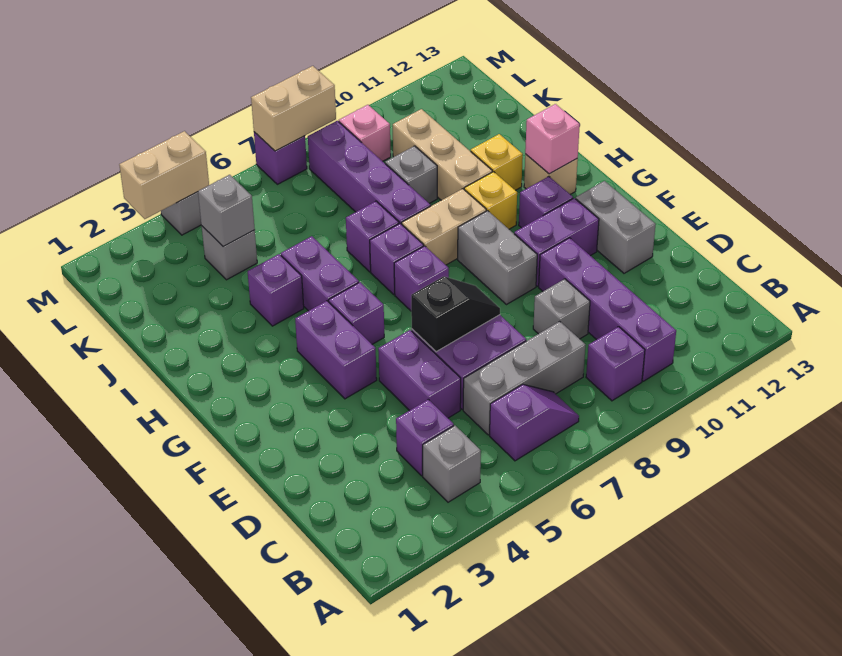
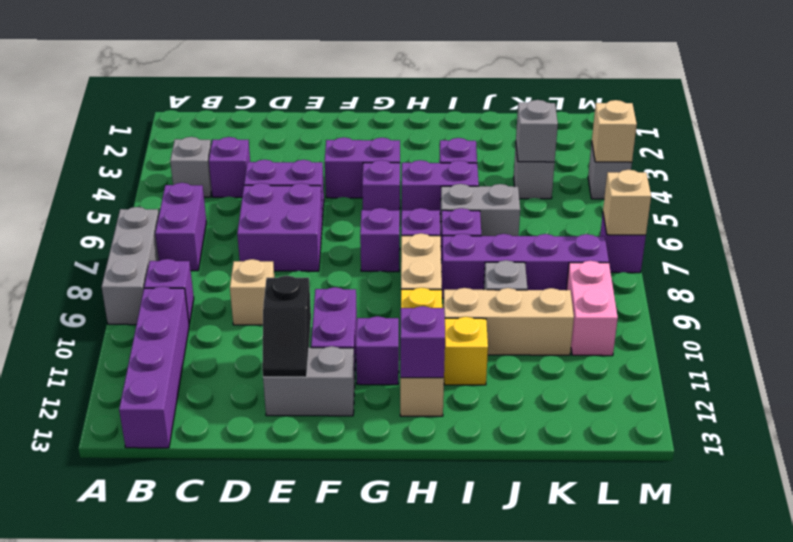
purple slope B6:B7 level 1 top 6 -> purple brick B6:B7 level 1
purple brick B10:E10 level 1 -> purple brick B10:B13 level 1
grey brick C6:C8 level 1 -> grey brick A7:A9 level 1
grey brick D9 level 1 -> tan brick D9 level 1
black slope E6:E7 level 2 top 6 -> black slope E11:E12 level 2 top 11
grey brick F9:G9 level 1 -> grey brick I6:J6 level 1
pink brick H12 level 2 -> purple brick H12 level 2
pink brick L9 level 1 -> pink brick L9:L10 level 1
tan brick M3:M4 level 2 -> tan brick M4 level 2
tan brick M7:M8 level 2 -> tan brick M7 level 2

